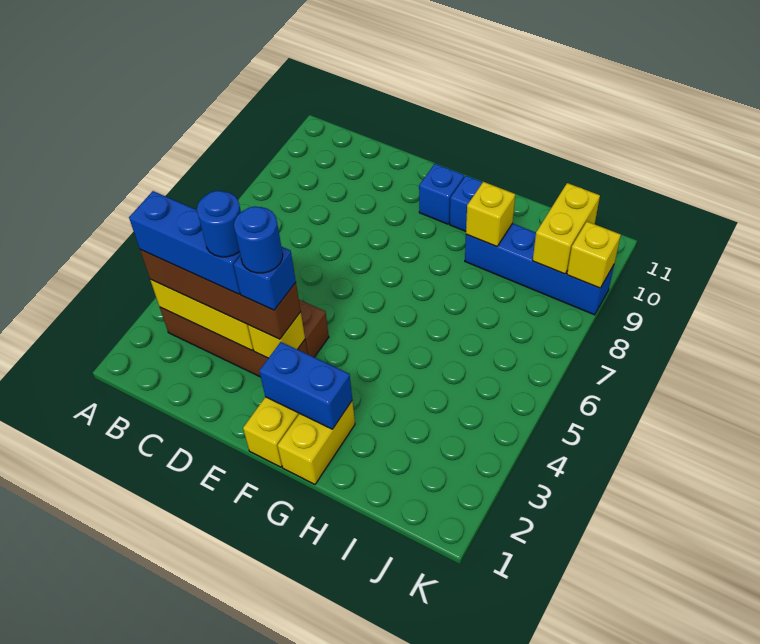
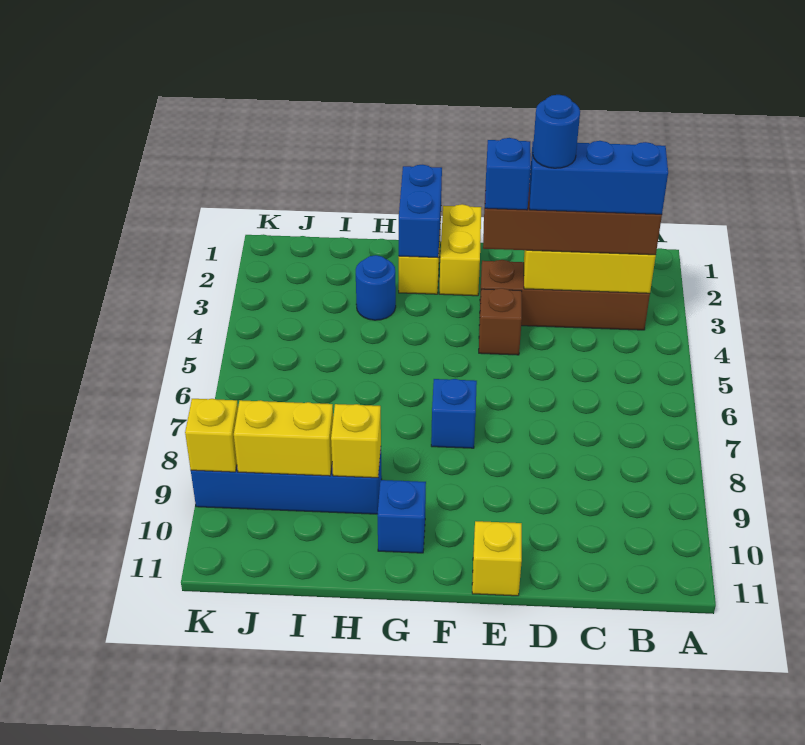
yellow brick E3 level 2 -> yellow brick E11 level 1
blue round brick E3 level 5 -> blue round brick H3 level 1
blue brick F2:G2 level 2 -> blue brick G1:G2 level 2
blue brick F10 level 1 -> blue brick F7 level 1
yellow brick J9:J10 level 2 -> yellow brick I9:J9 level 2

